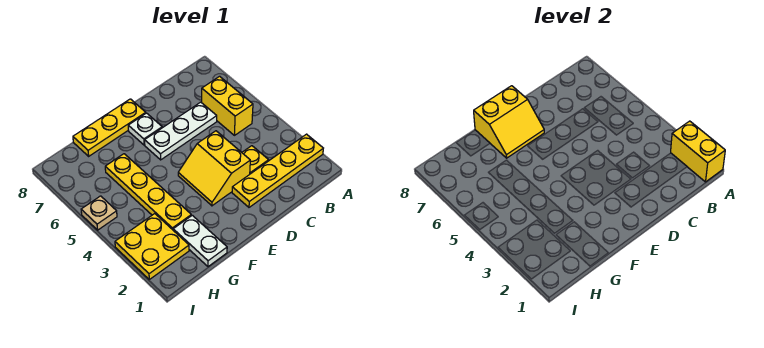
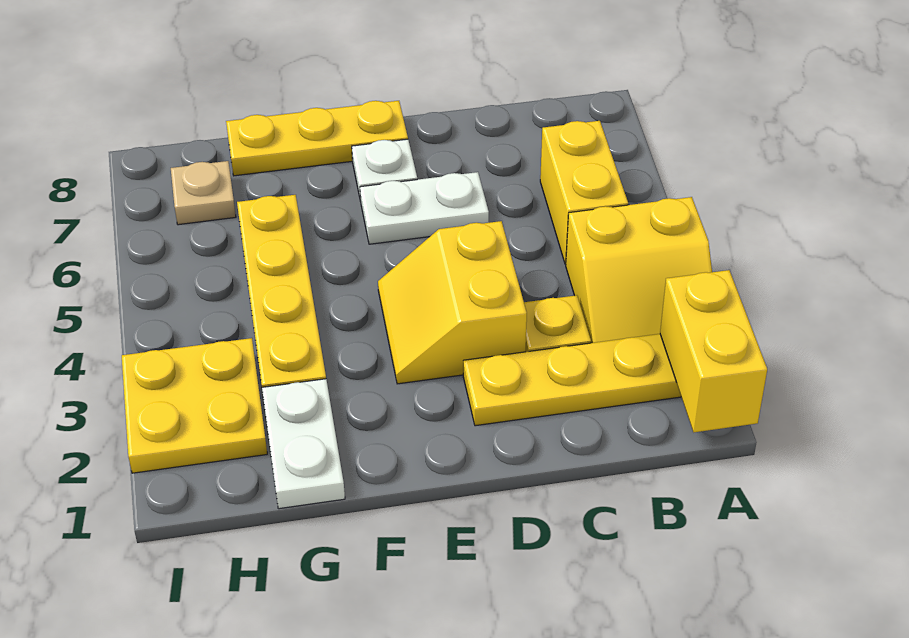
white plate C6:E6 level 1 -> white plate D6:E6 level 1
yellow slope E7:F8 level 2 top 8 -> yellow slope A3:B4 level 1 top 4
tan plate I5 level 1 -> tan plate H7 level 1

